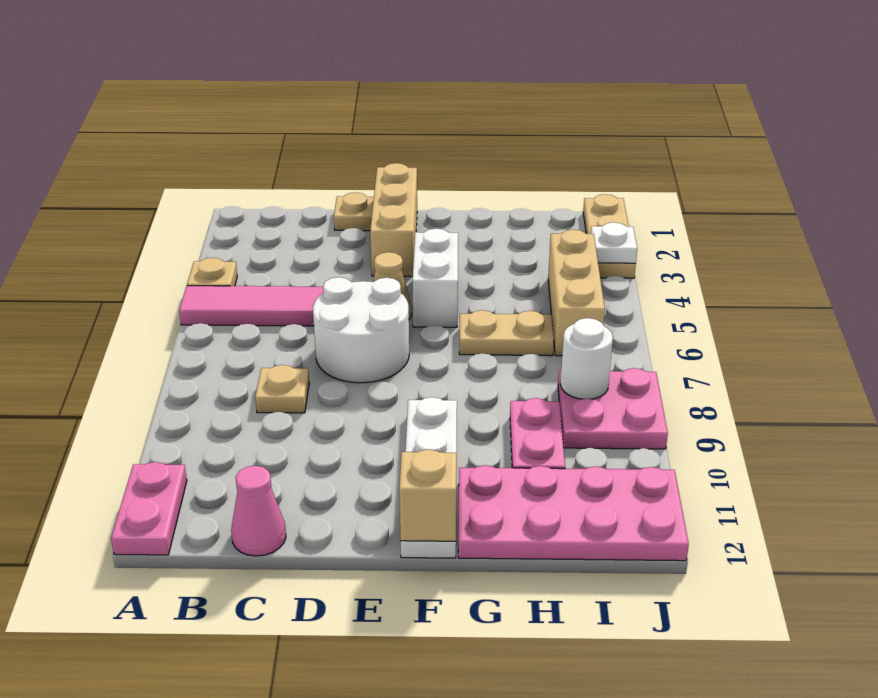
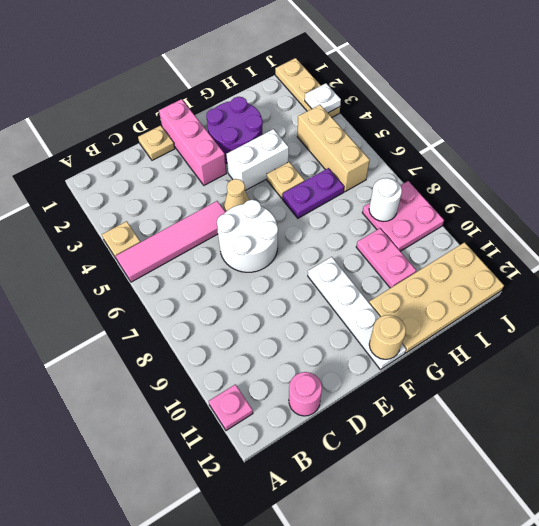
pink plate A11:A12 level 1 -> pink plate A11 level 1
tan plate C8 level 1 -> tan plate G5 level 1
pink cone C12 level 1 -> pink round brick C12 level 1
tan brick E1:E3 level 1 -> pink brick E1:E3 level 1
none -> purple round brick F2:G3 level 1
white brick F4:F5 level 1 -> white brick F4:G4 level 1
tan brick F12 level 2 -> tan round brick F12 level 2
tan plate G6:H6 level 1 -> purple plate G6:H6 level 1
pink plate G11:J12 level 1 -> tan plate G11:J12 level 1

